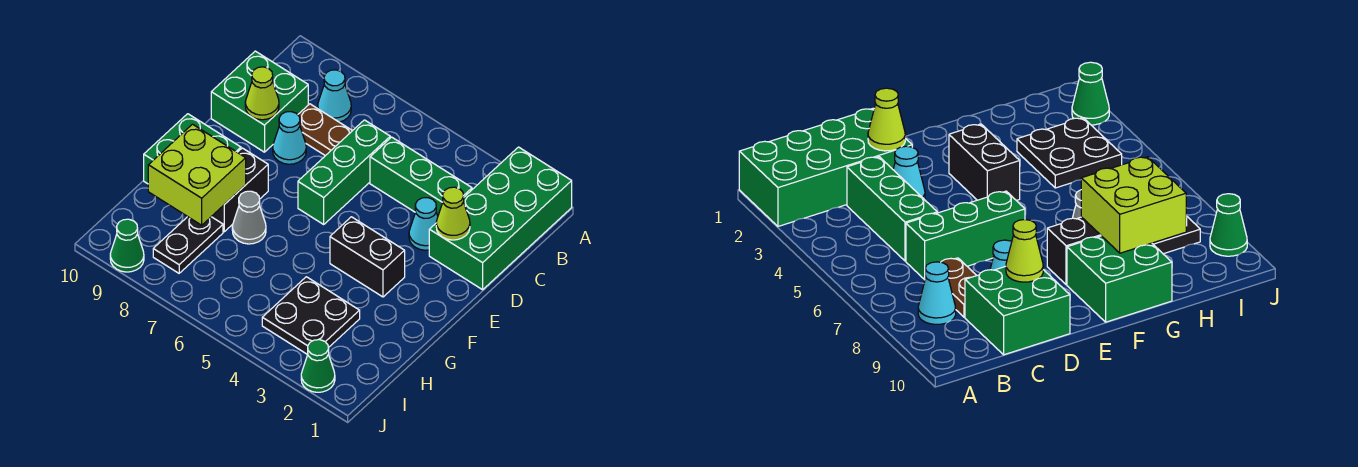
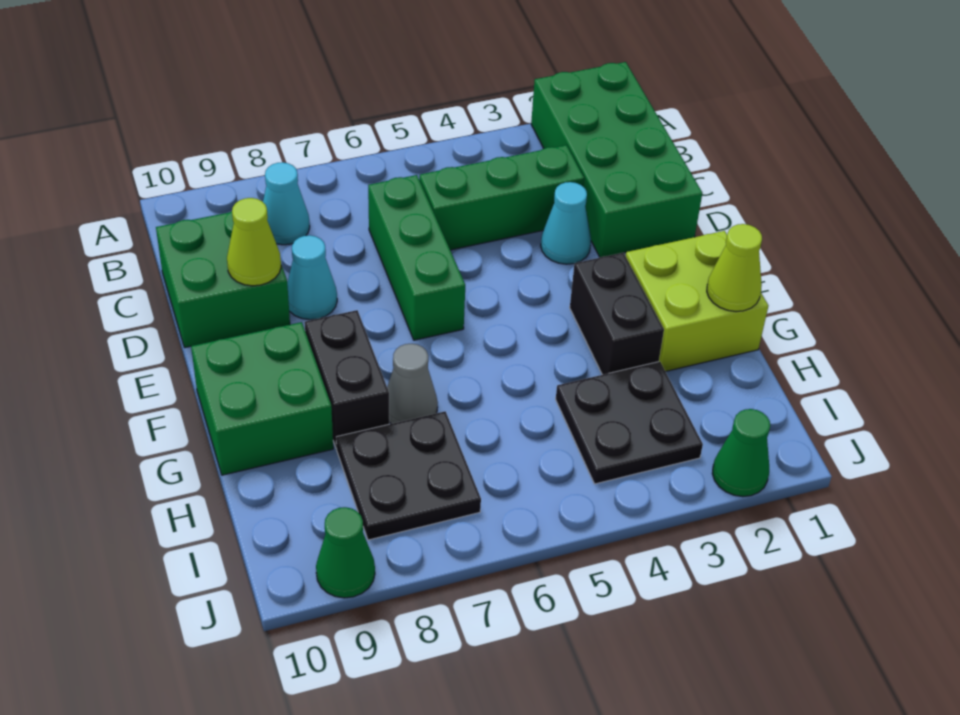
brown plate C7:C8 level 1 -> none
lime cone D2 level 2 -> lime cone G1 level 2
black brick F3:F4 level 1 -> black brick F3:G3 level 1
lime brick G8:H9 level 2 -> lime brick F1:G2 level 1
black plate H8:I8 level 1 -> black plate H7:I8 level 1

